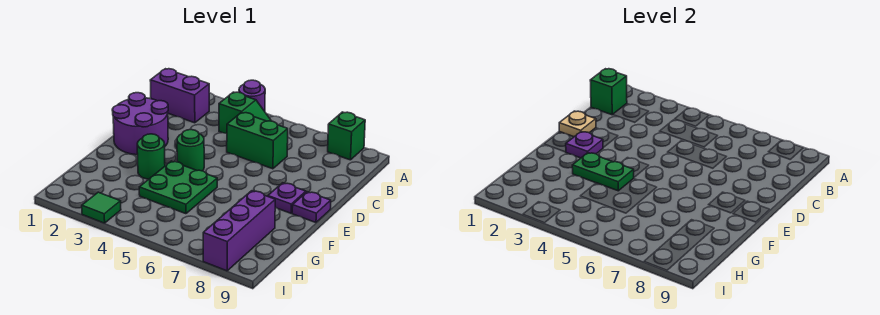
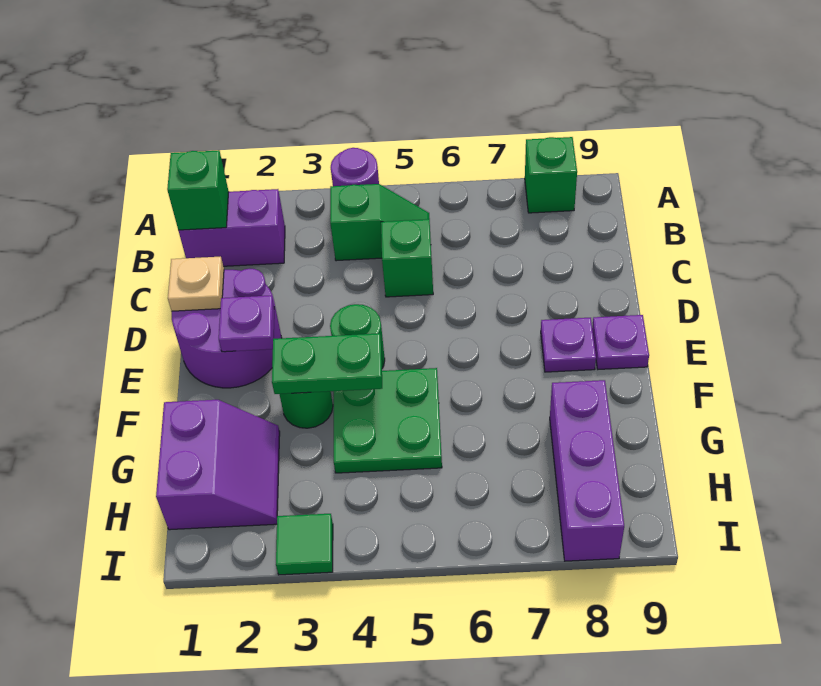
green brick C5:C6 level 1 -> green brick C5 level 1
none -> purple slope G1:H2 level 1 top 1

